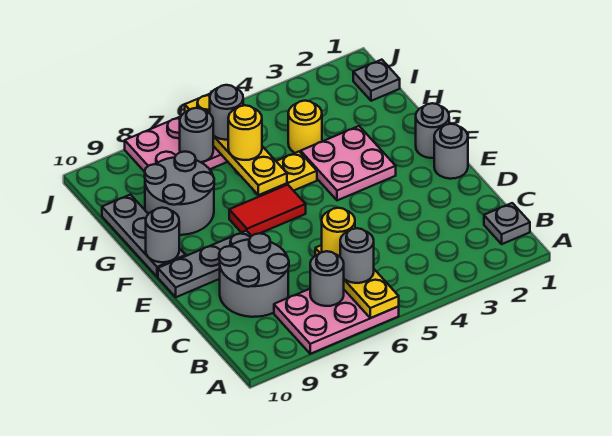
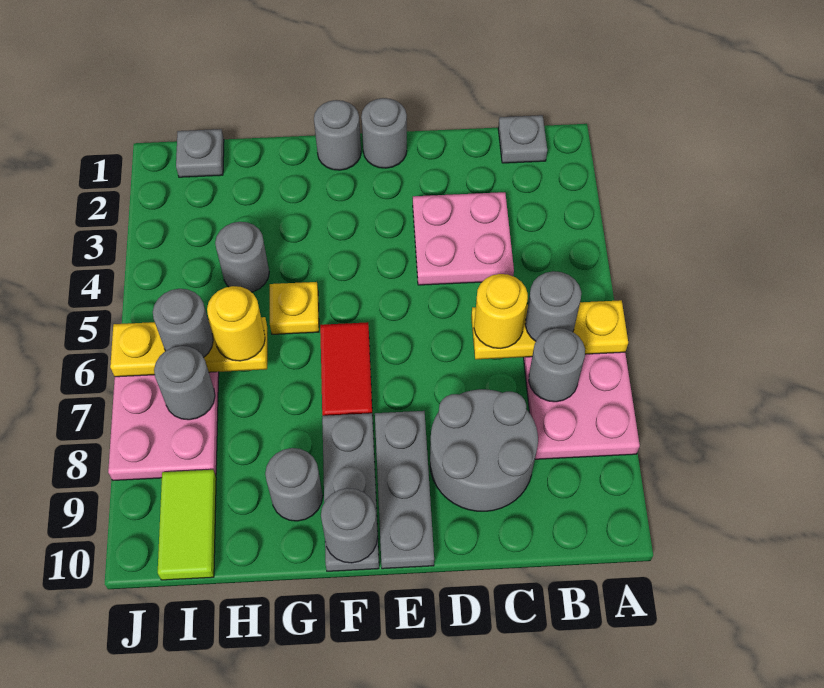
pink plate F3:G4 level 1 -> pink plate C3:D4 level 1
grey plate F10:H10 level 1 -> grey plate F8:F10 level 1
yellow plate G6:J6 level 2 -> yellow plate H6:J6 level 2
grey round brick G8:H9 level 1 -> grey round brick G9 level 1
yellow round brick H4 level 1 -> grey round brick H4 level 1
none -> lime tile I9:I10 level 1

